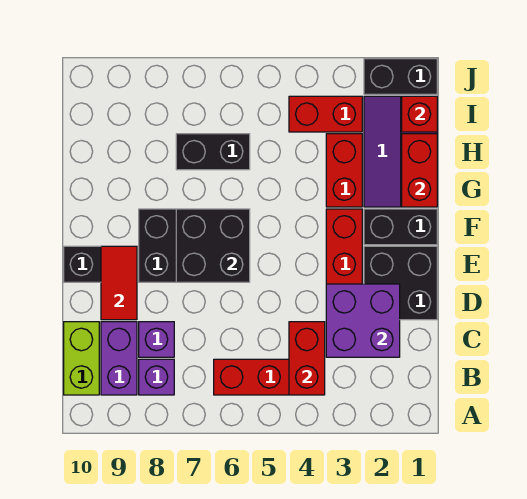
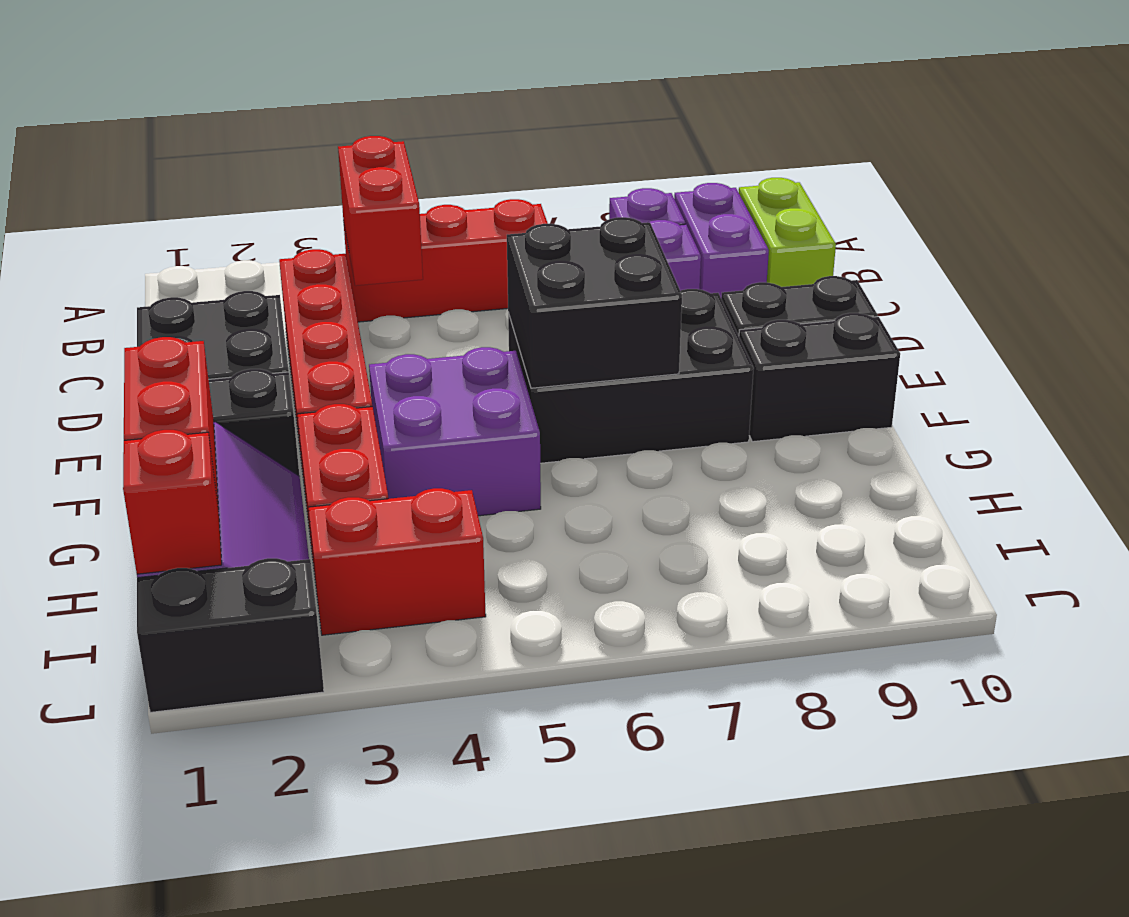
purple brick C2:D3 level 2 -> purple brick F4:G5 level 1
red tile D9:E9 level 2 -> none
black brick H6:H7 level 1 -> black brick F9:F10 level 1

